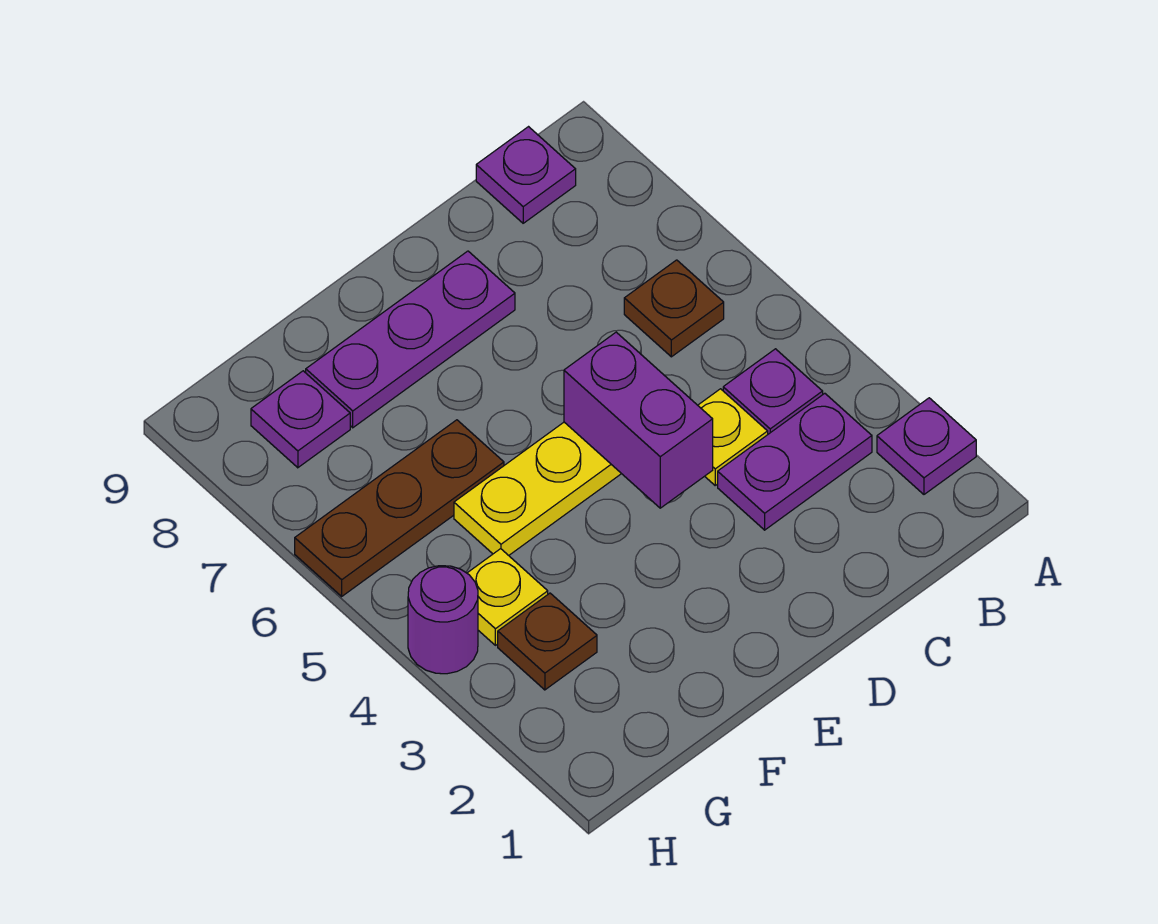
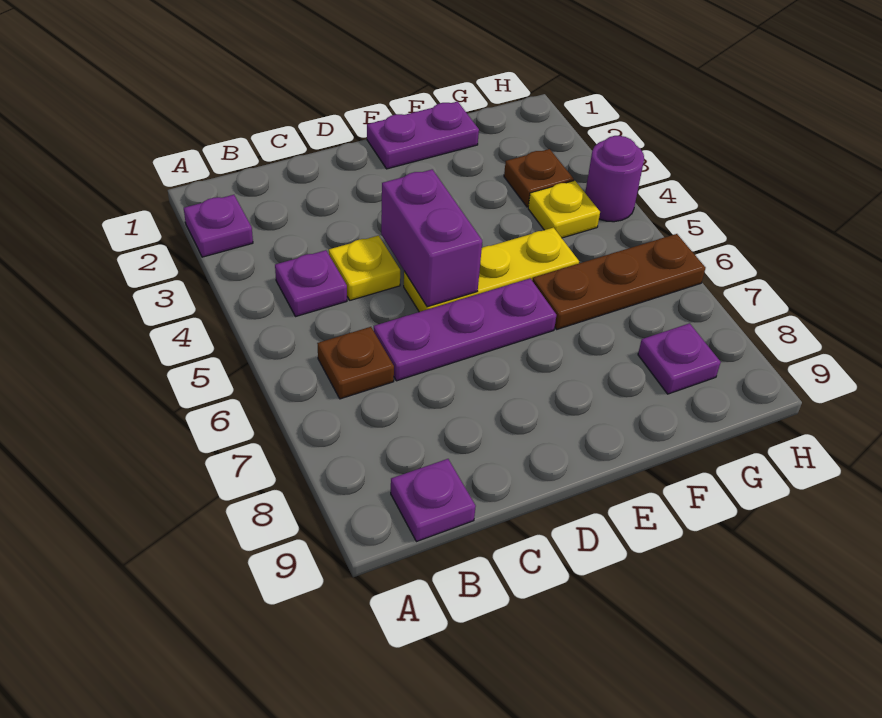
purple plate B3:C3 level 1 -> purple plate E1:F1 level 1
purple plate D8:F8 level 1 -> purple plate C6:E6 level 1

